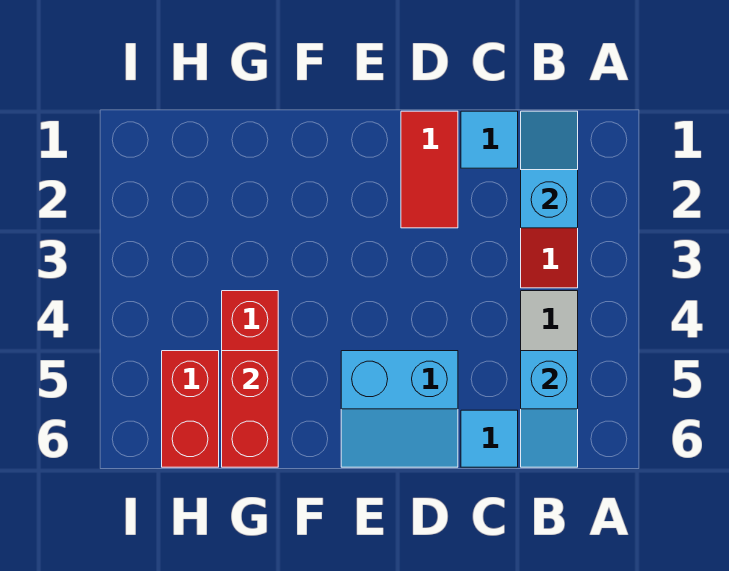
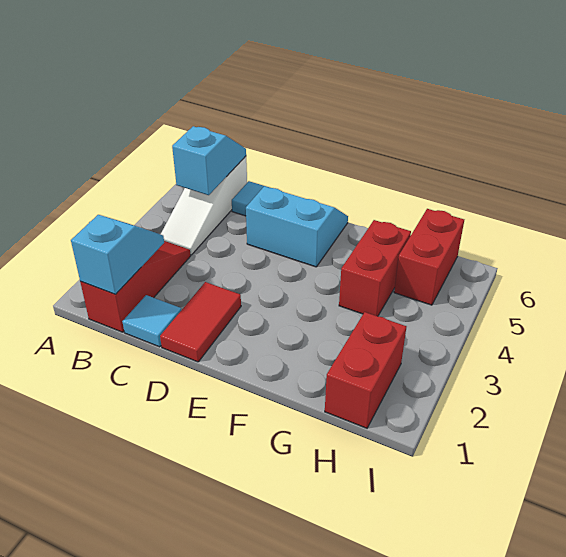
cyan slope B1:B2 level 2 top 2 -> cyan slope B1:B2 level 2 top 1
red brick G5:G6 level 2 -> red brick H1:H2 level 1

